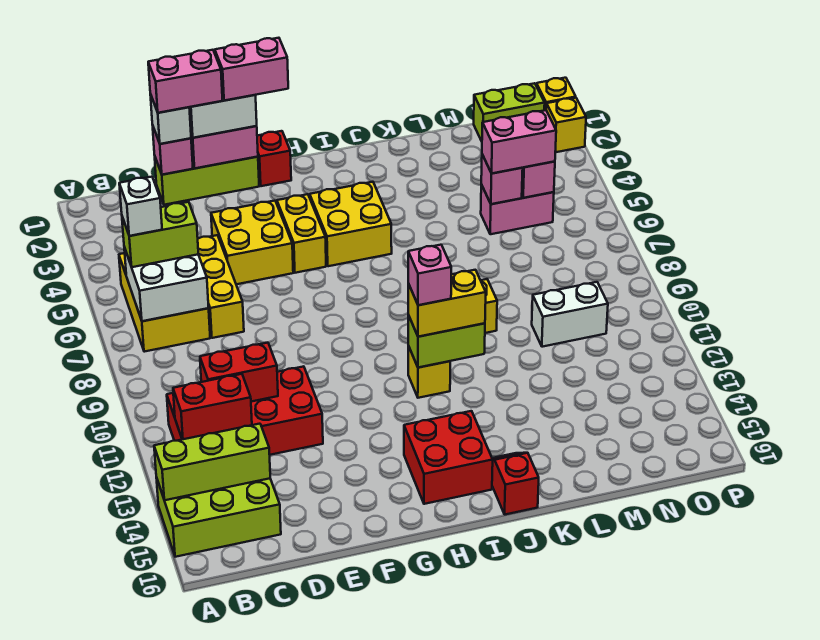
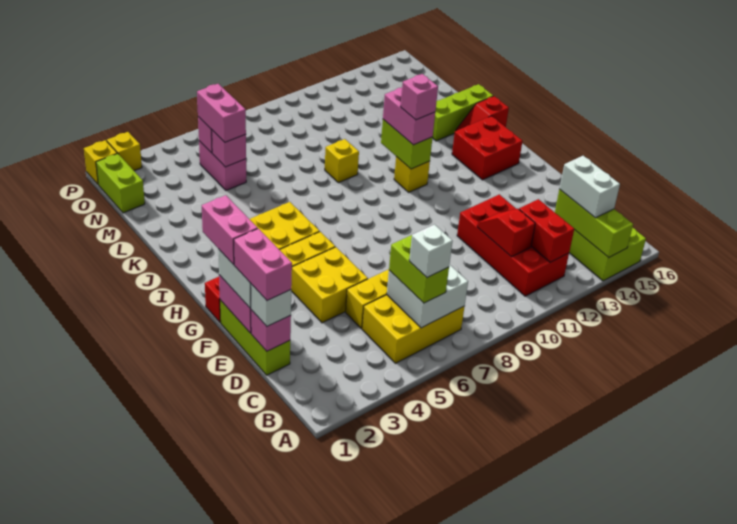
red brick C11:D11 level 2 -> red slope C11:D11 level 2 top C
yellow brick I11:J11 level 3 -> pink brick I11:J11 level 3
none -> lime brick K14:K16 level 1
white brick M10:N10 level 1 -> white brick B14:C14 level 3

